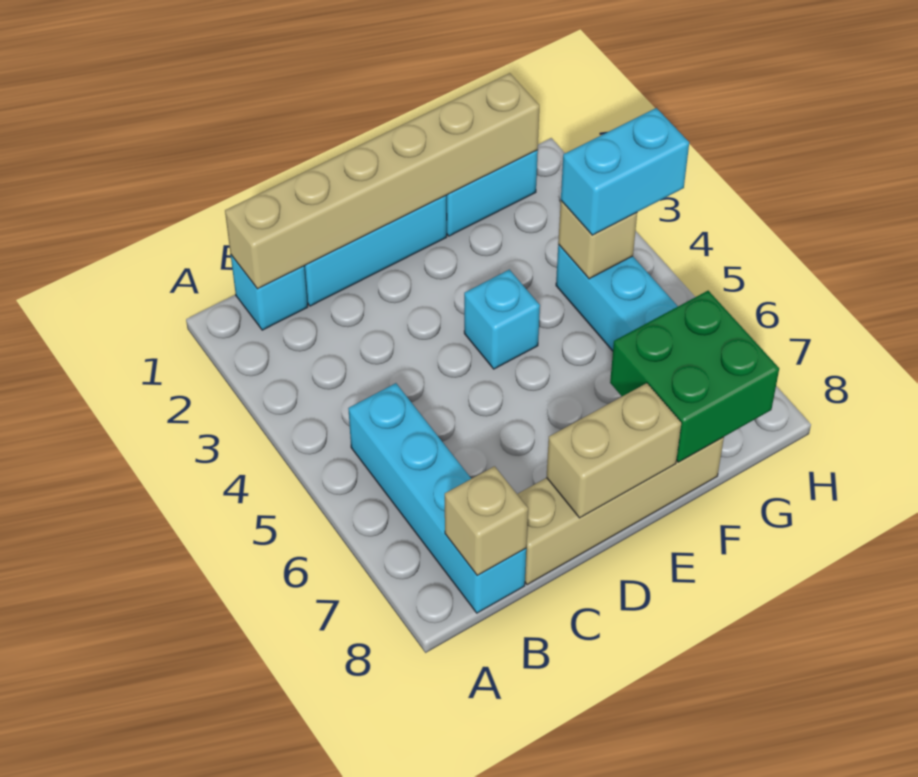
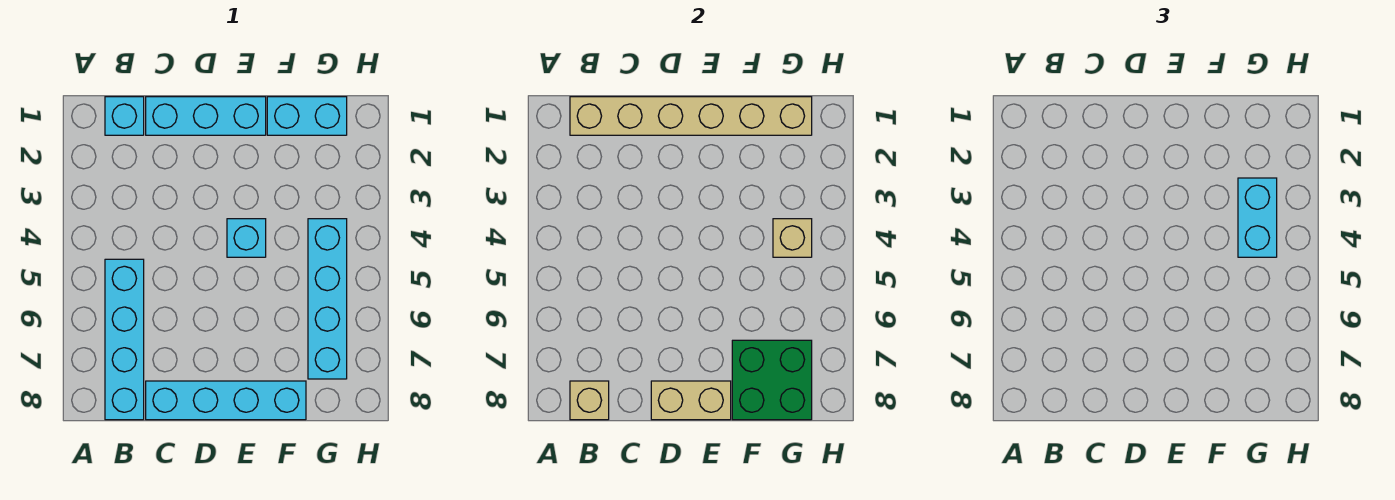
tan brick C8:F8 level 1 -> cyan brick C8:F8 level 1
cyan brick G4:H4 level 3 -> cyan brick G3:G4 level 3

